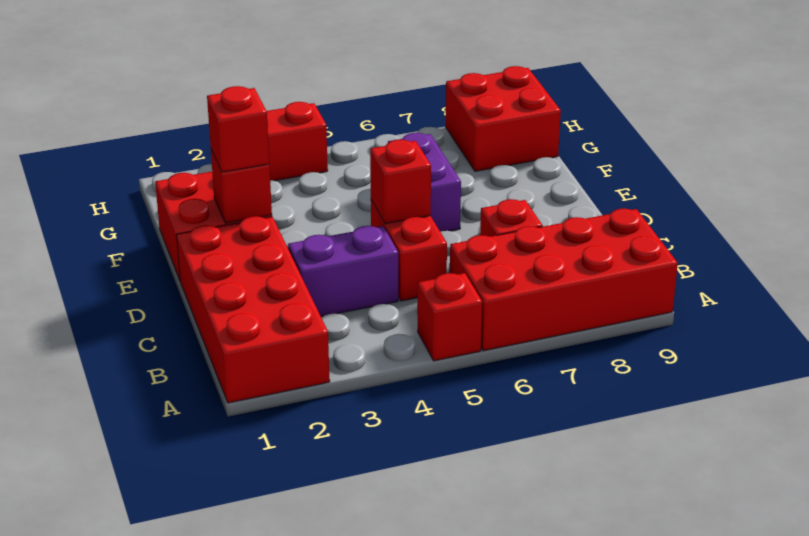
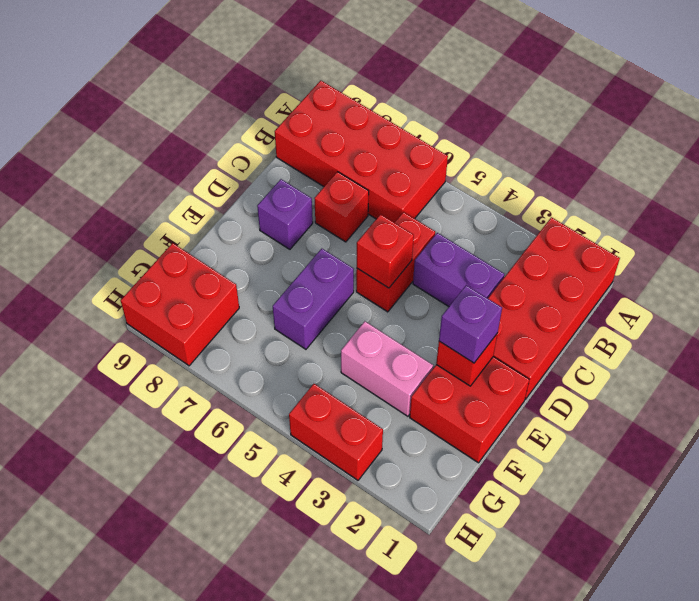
red brick A5 level 1 -> none
none -> purple brick D8 level 1
red brick E2 level 3 -> purple brick E2 level 3
none -> pink brick F3:F4 level 1

